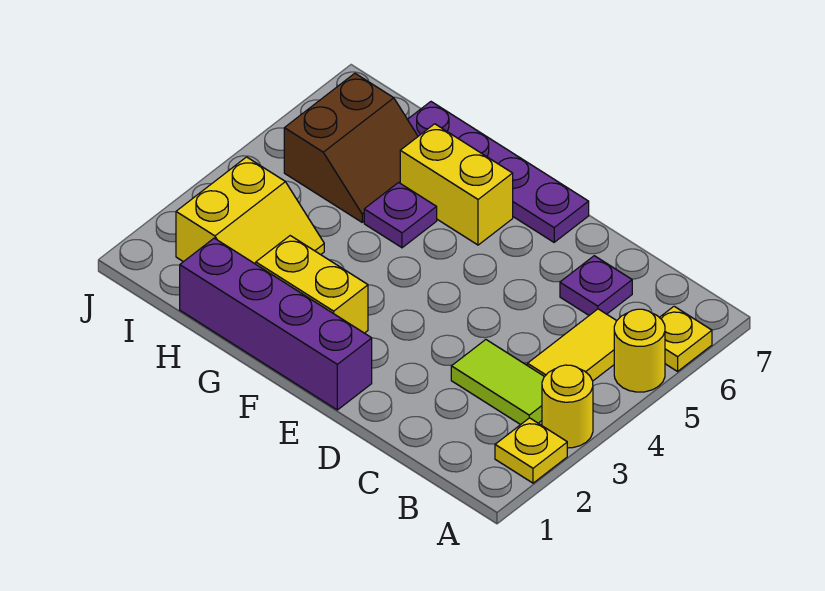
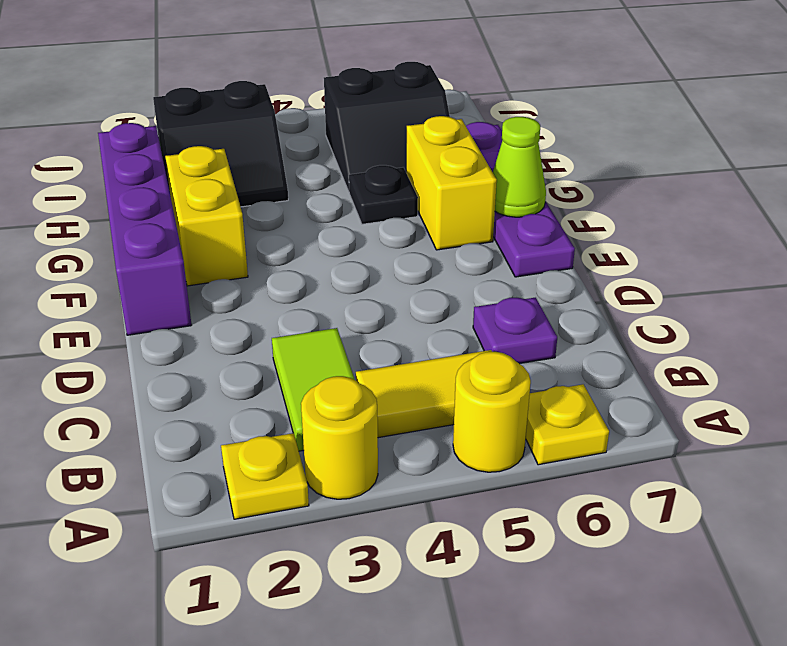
none -> lime cone F7 level 2
purple plate G5 level 1 -> black plate G5 level 1
yellow slope H2:I3 level 1 top I -> black slope H2:I3 level 1 top I
brown slope H5:I6 level 1 top I -> black slope H5:I6 level 1 top I

